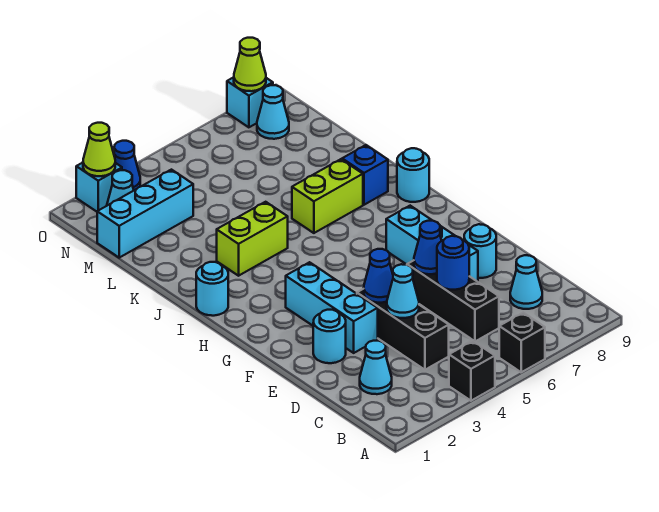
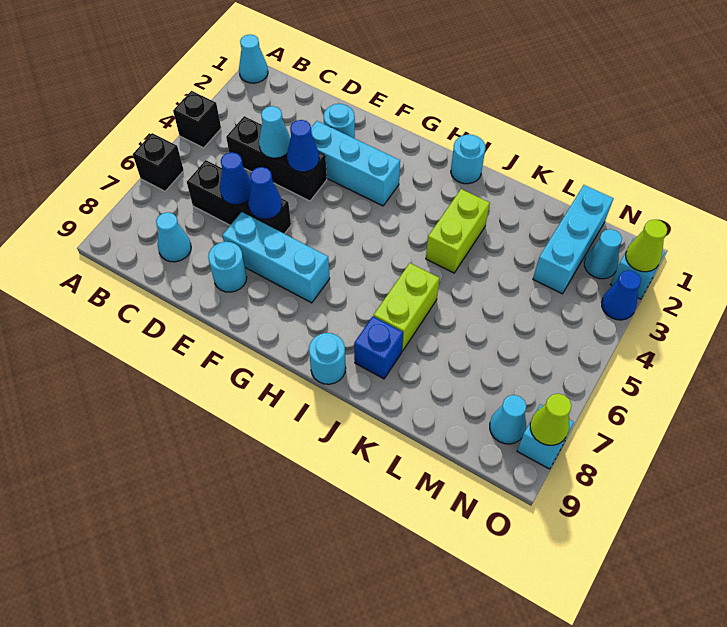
cyan cone C2 level 1 -> cyan cone A1 level 1
blue round brick D6 level 2 -> blue cone D6 level 2

